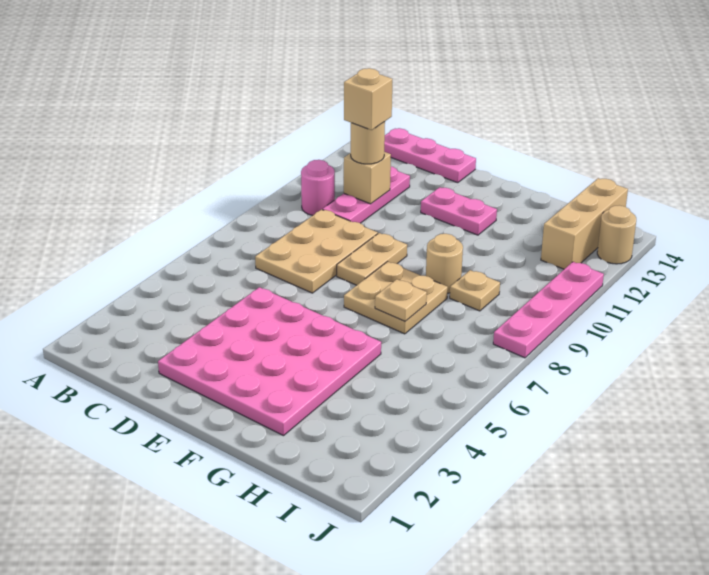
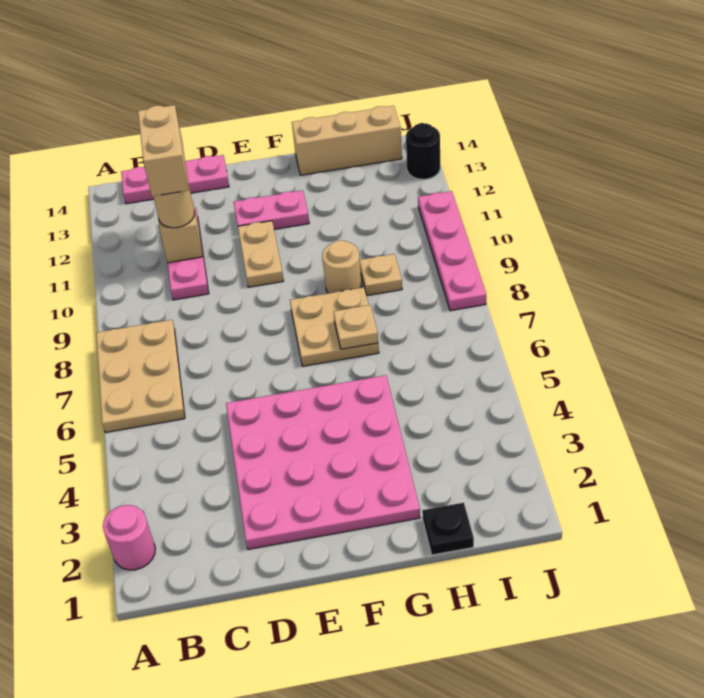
pink round brick B10 level 1 -> pink round brick A2 level 1
tan plate C7:D9 level 1 -> tan plate A6:B8 level 1
tan brick C11 level 4 -> tan brick C11:C12 level 4
tan plate E8:E9 level 1 -> tan plate E10:E11 level 1
none -> black plate H1 level 1
tan brick I12:I14 level 1 -> tan brick G14:I14 level 1
tan round brick J13 level 1 -> black round brick J13 level 1

